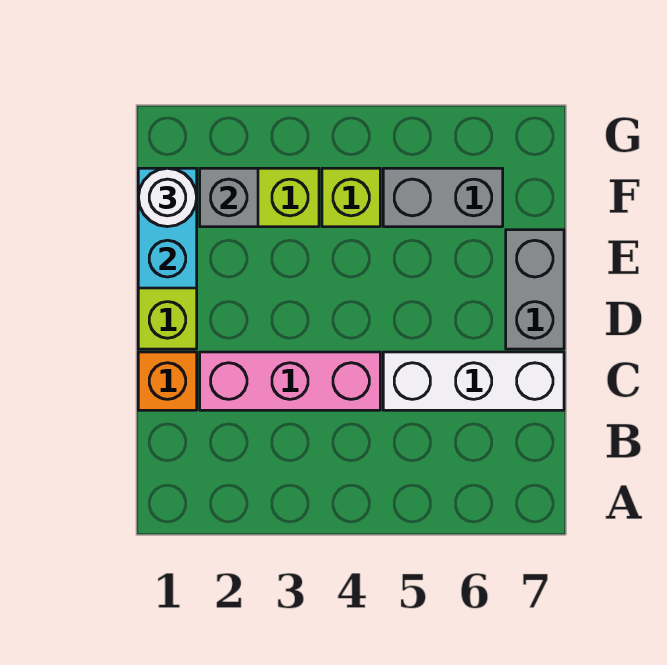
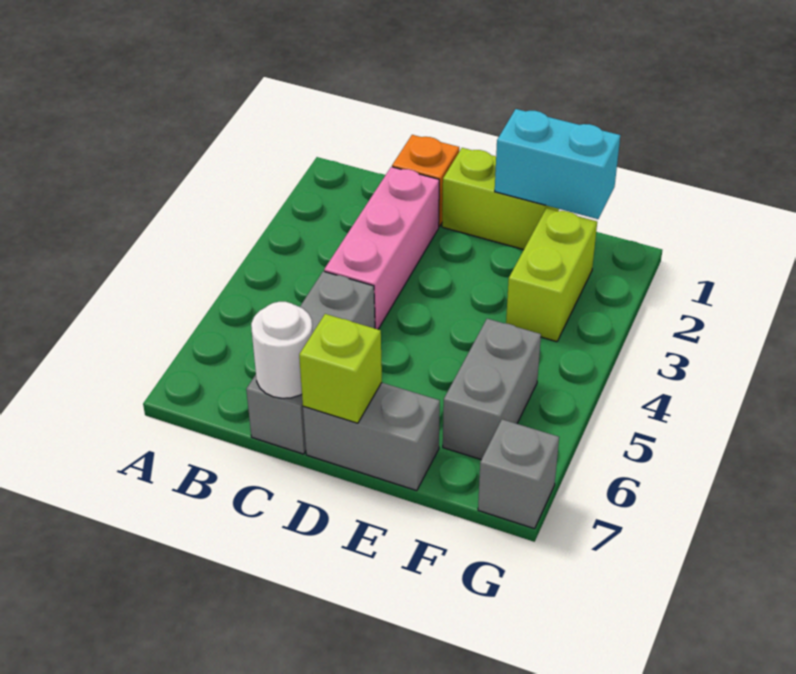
white brick C5:C7 level 1 -> grey brick C5:C7 level 1
white round brick F1 level 3 -> white round brick C7 level 2
grey brick F2 level 2 -> grey brick G7 level 1
lime brick F4 level 1 -> lime brick D7 level 2

